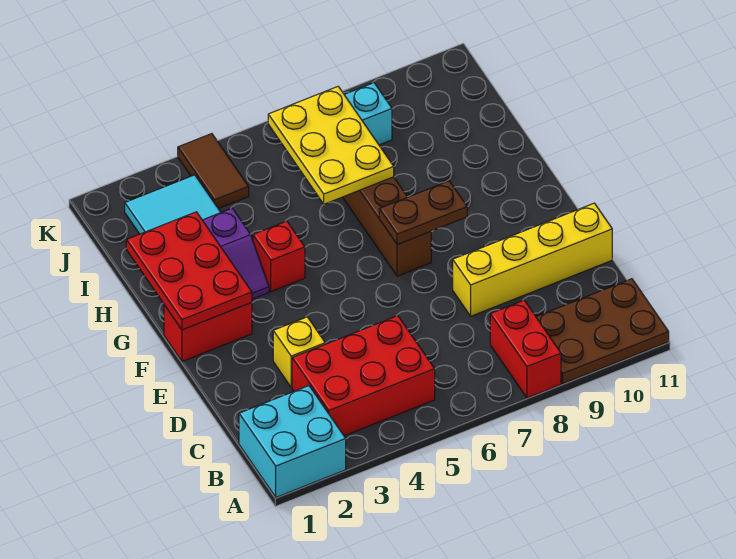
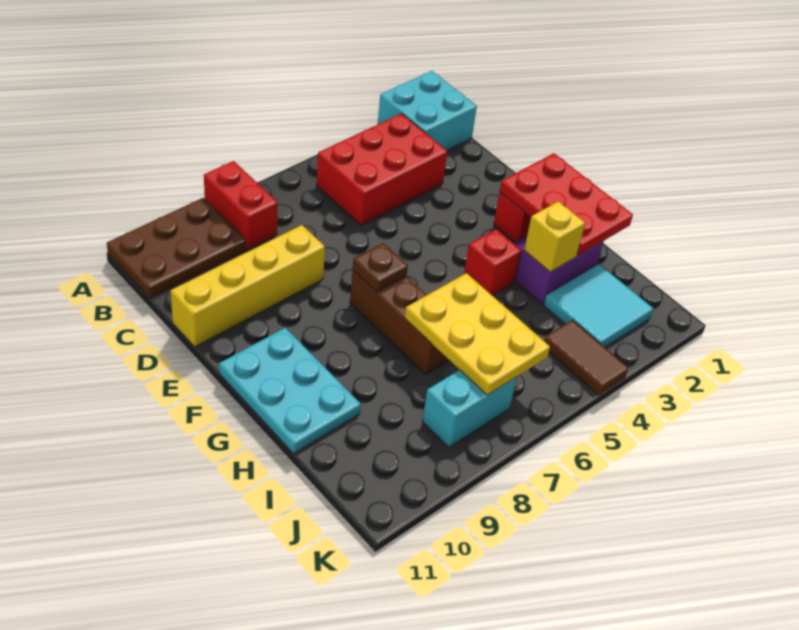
yellow brick D3 level 1 -> yellow brick H3 level 2
brown plate F7:F8 level 2 -> brown plate F7 level 2
none -> cyan plate F10:H11 level 1

